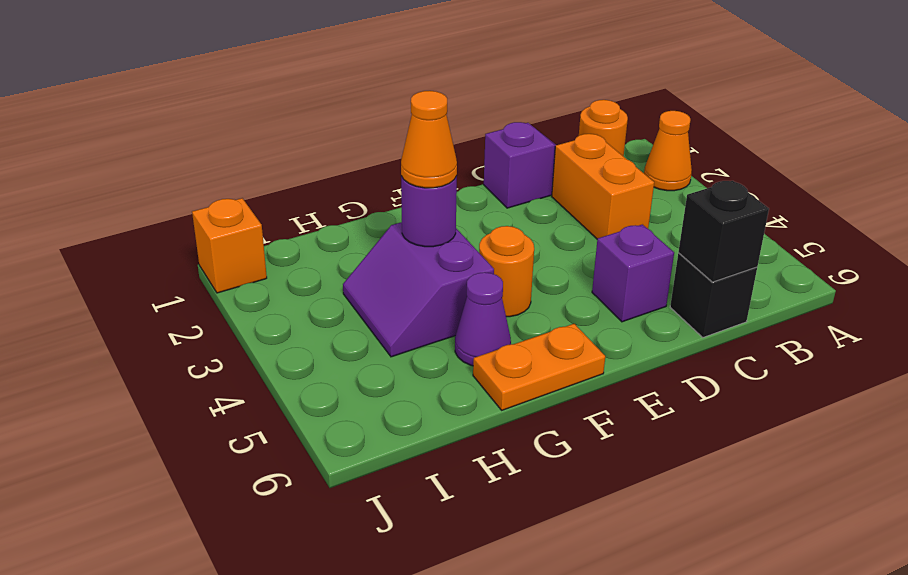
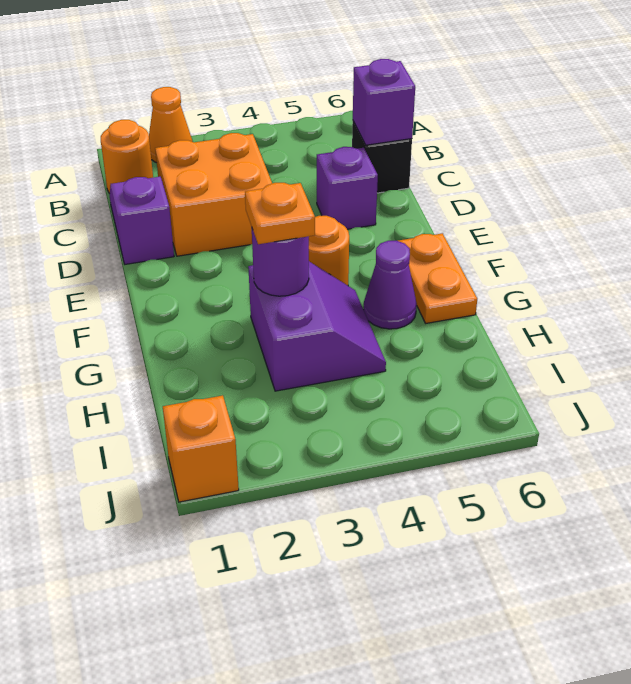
orange brick C2:C3 level 1 -> orange brick C2:D3 level 1
black brick C6 level 2 -> purple brick C6 level 2
purple slope G3:H4 level 1 top G -> purple slope G3:H4 level 1 top 3
orange cone G3 level 3 -> orange plate G3 level 3

